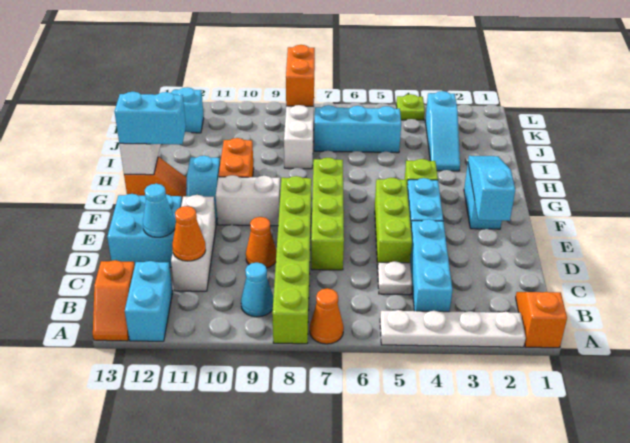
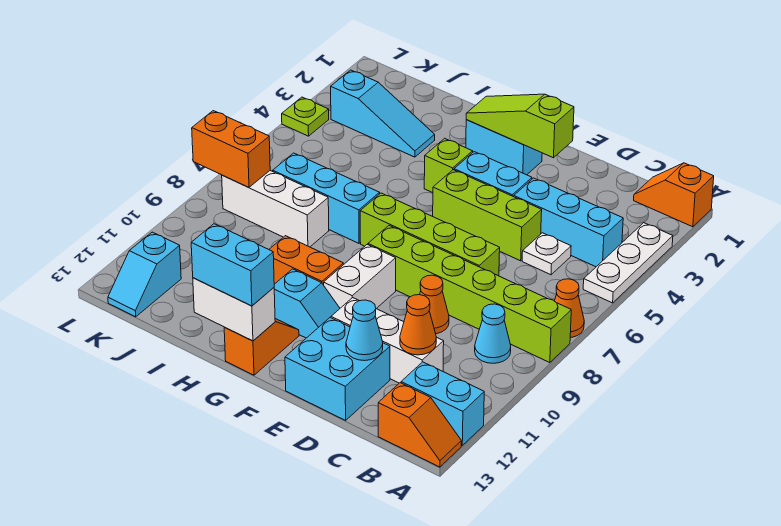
white plate A2:A5 level 1 -> white plate A3:A5 level 1
cyan slope E2:G2 level 2 top E -> lime slope E2:G2 level 2 top E
cyan brick G12:G13 level 3 -> cyan brick G13:H13 level 3
cyan brick J5:J7 level 1 -> cyan brick H7:J7 level 1

